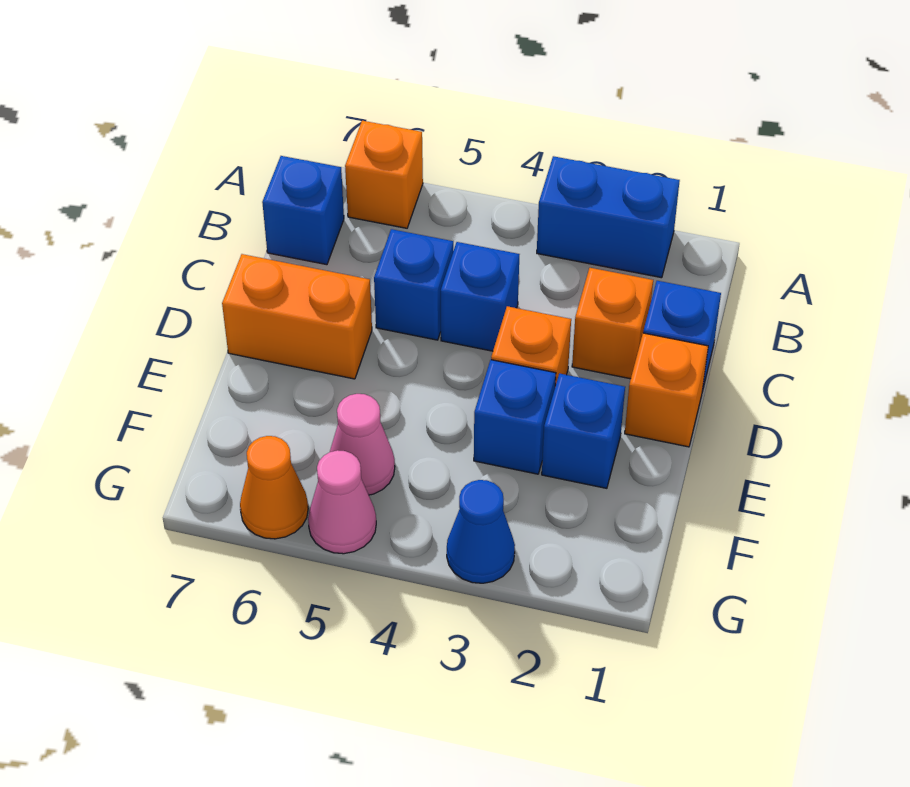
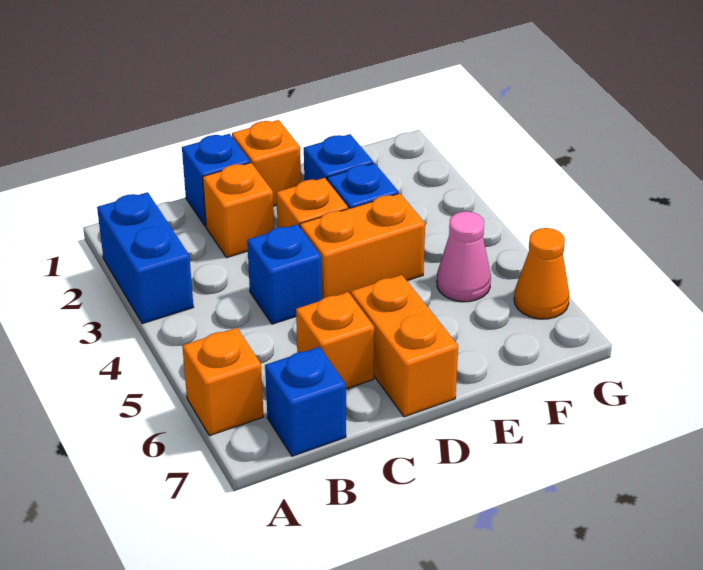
blue brick C5 level 1 -> none
none -> orange brick C6 level 1
none -> orange brick D4:E4 level 1
blue cone G3 level 1 -> none
pink cone G5 level 1 -> none

